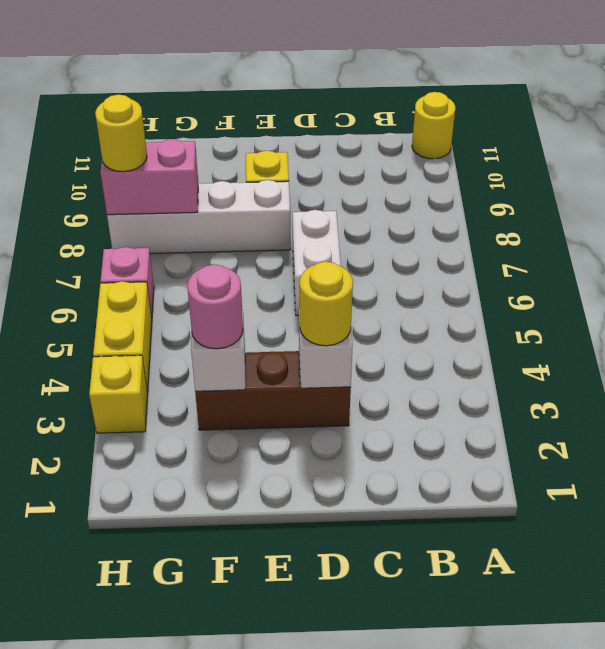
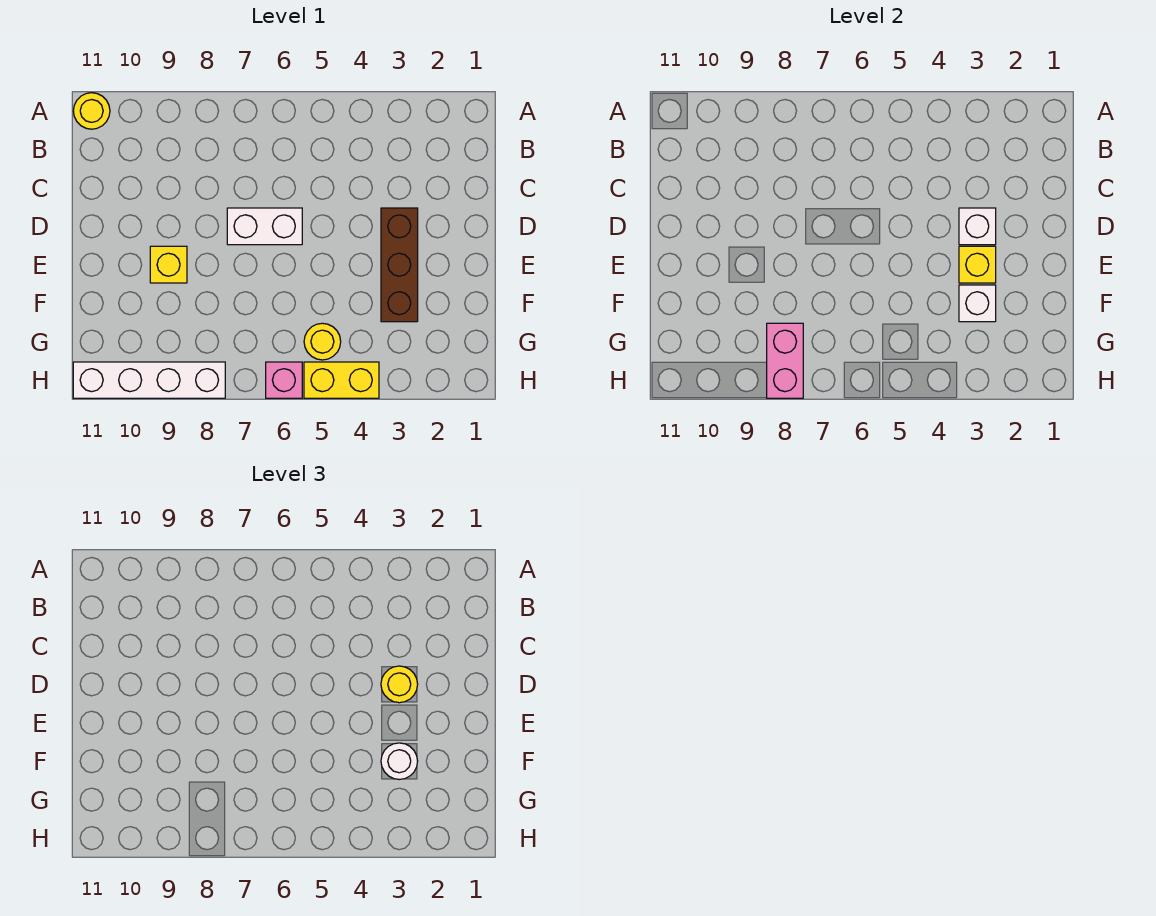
white brick E8:H8 level 1 -> white brick H8:H11 level 1
pink round brick F3 level 3 -> white round brick F3 level 3
yellow brick H3 level 1 -> yellow brick E3 level 2
yellow round brick H8 level 3 -> yellow round brick G5 level 1

